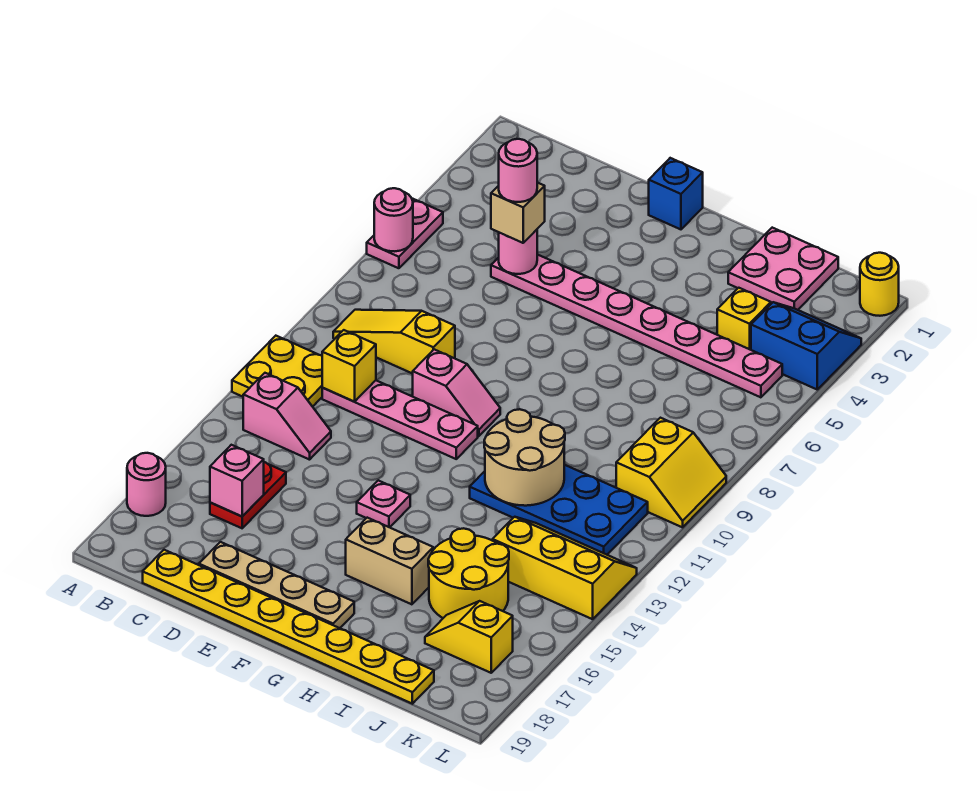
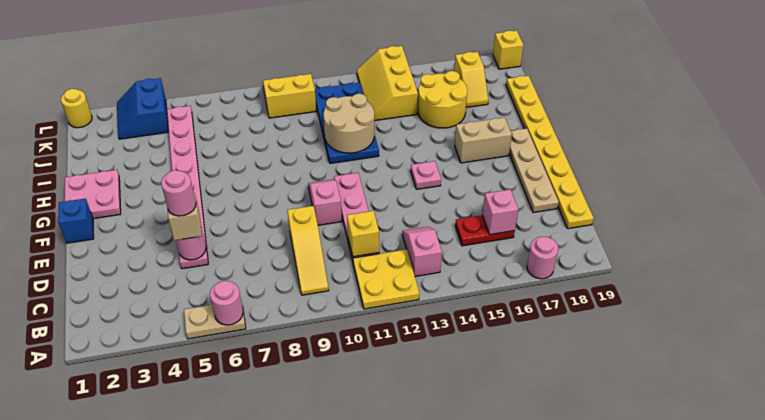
pink plate A5:A6 level 1 -> tan plate A5:A6 level 1
tan brick G16:H16 level 1 -> tan brick G16:G17 level 1
pink plate I1:J2 level 1 -> pink plate G1:H2 level 1
yellow brick J4 level 1 -> yellow brick L19 level 1

